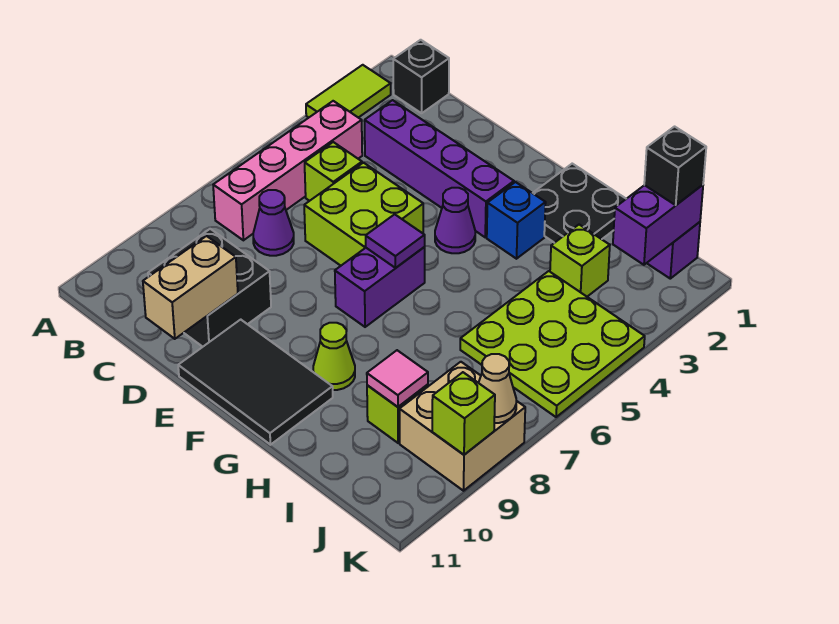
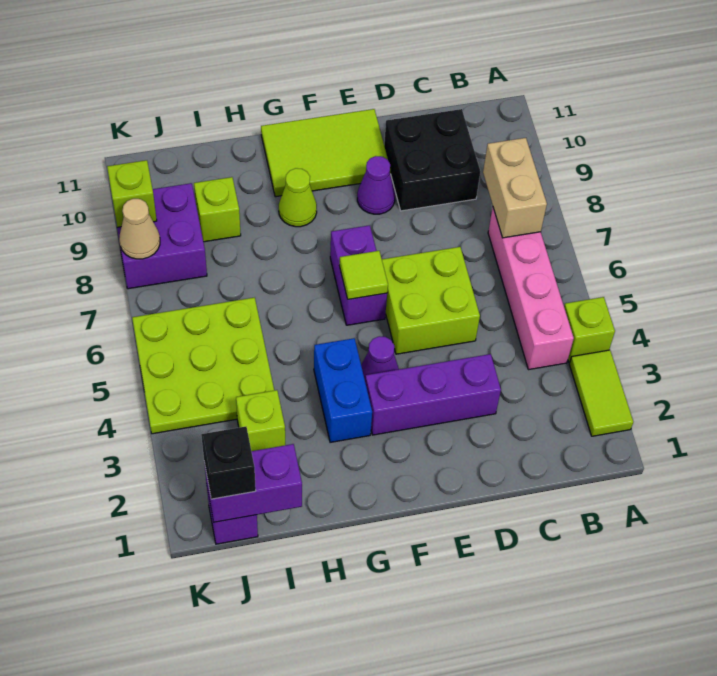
black brick B1 level 1 -> none
purple brick C3:F3 level 1 -> purple brick D3:F3 level 1
lime brick C5 level 1 -> lime brick A4 level 1
purple cone C7 level 1 -> purple cone E9 level 1
tan brick D10:D11 level 2 -> tan brick B7:B8 level 2
black tile E10:G11 level 1 -> lime tile E10:G11 level 1
purple tile F6 level 2 -> lime tile F6 level 2
black plate G1:H2 level 1 -> none
blue brick G3 level 1 -> blue brick G3:G4 level 1
pink tile I9 level 2 -> none
purple brick J1:J2 level 2 -> purple brick I1:J1 level 2
tan brick J8:K9 level 1 -> purple brick J8:K9 level 1

